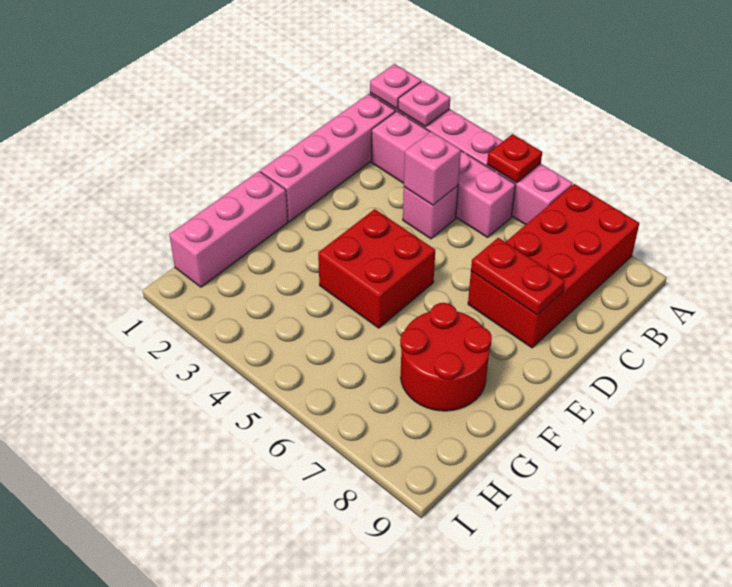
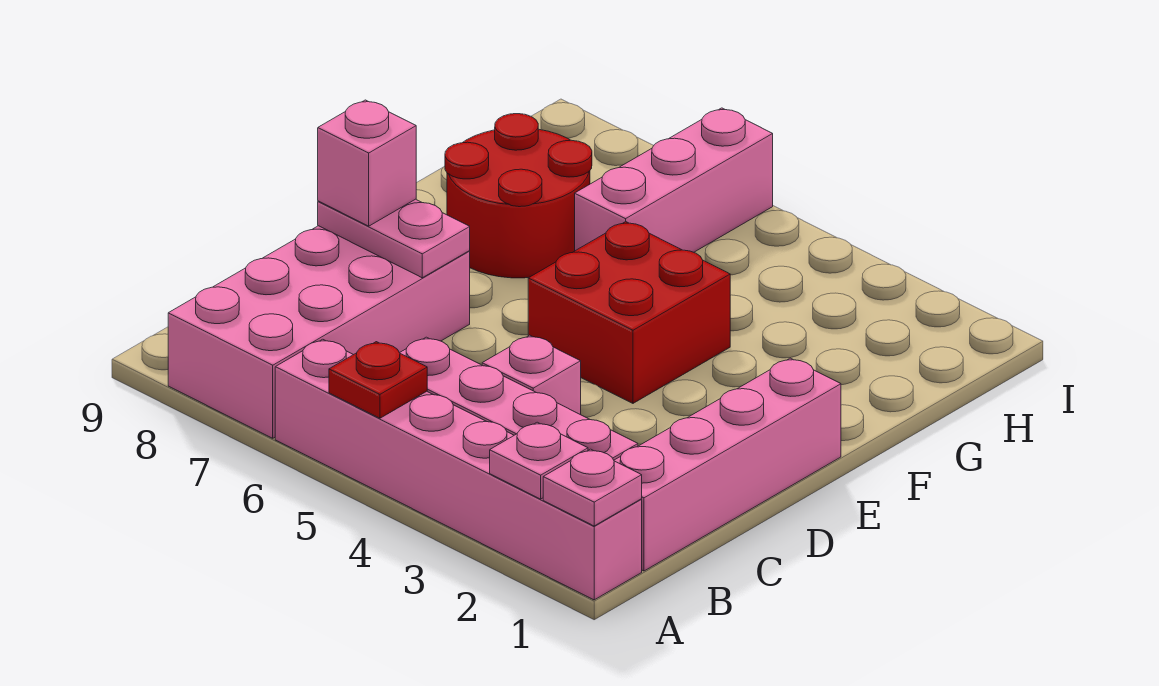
red brick A7:D8 level 1 -> pink brick A7:D8 level 1
pink brick C4 level 2 -> pink brick D8 level 3
red plate D7:D8 level 2 -> pink plate D7:D8 level 2
pink brick F1:H1 level 1 -> pink brick G6:I6 level 1

